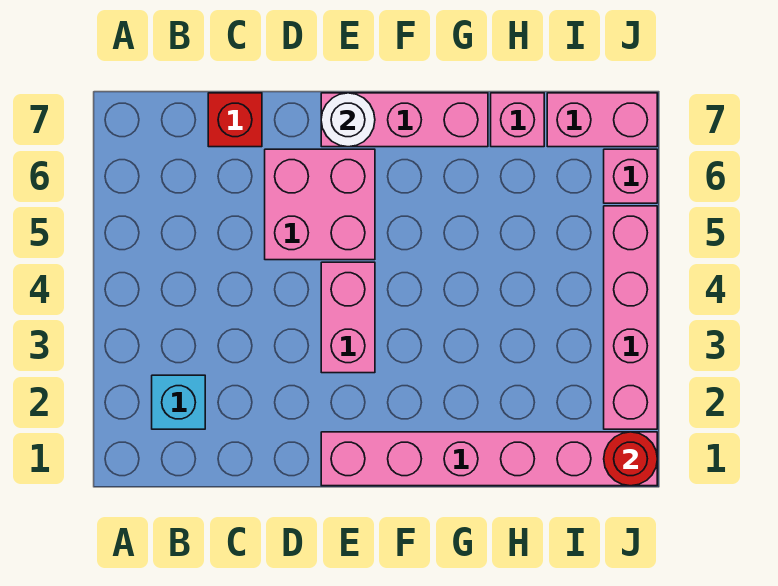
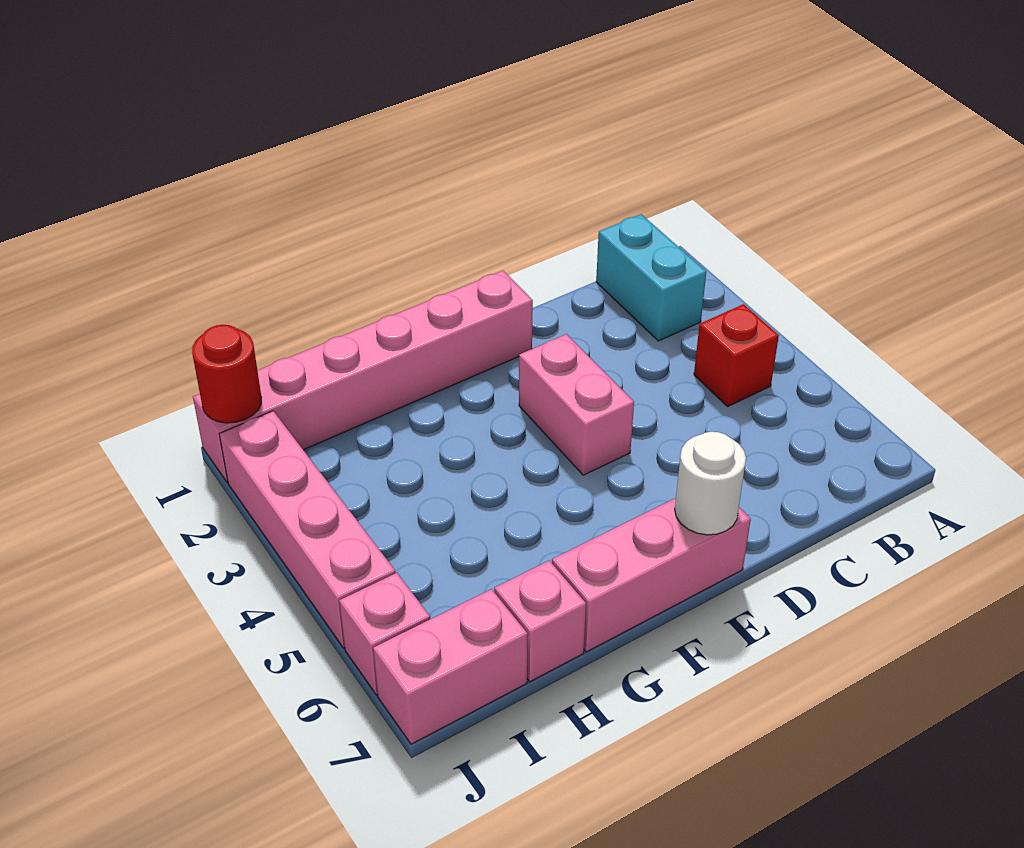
cyan brick B2 level 1 -> cyan brick B1:B2 level 1
red brick C7 level 1 -> red brick B4 level 1
pink brick D5:E6 level 1 -> none

